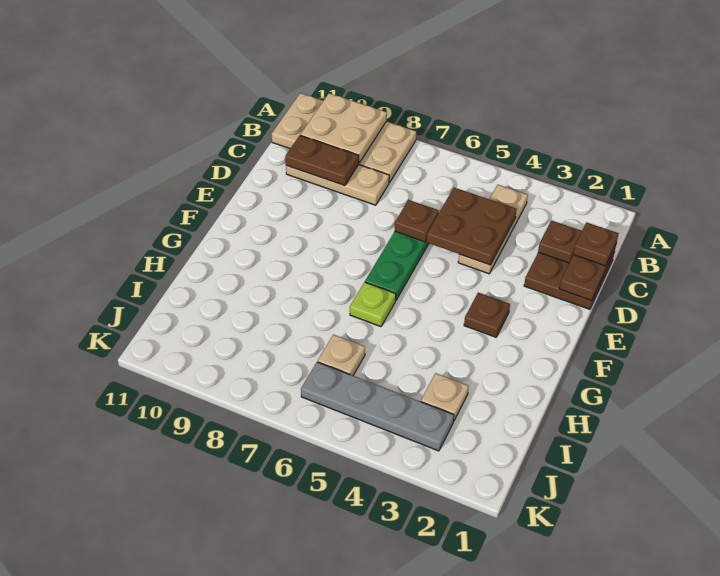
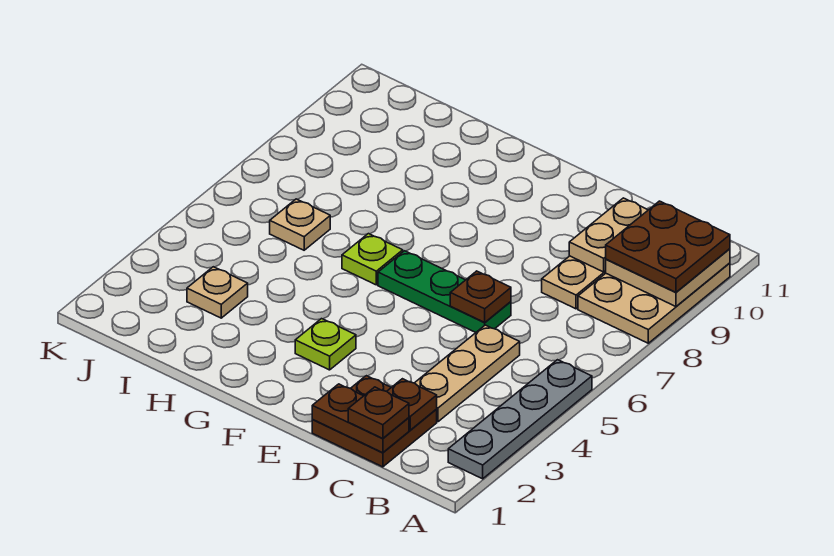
tan plate A8:B11 level 1 -> tan plate A8:B10 level 1
tan plate B4:D4 level 1 -> tan plate C3:C5 level 1
brown plate C4:D5 level 2 -> brown plate A9:B10 level 3
brown plate C9:C10 level 2 -> tan plate C9:C10 level 2
brown plate F3 level 1 -> lime plate F3 level 1
grey plate J3:J6 level 1 -> grey plate A2:A5 level 1

